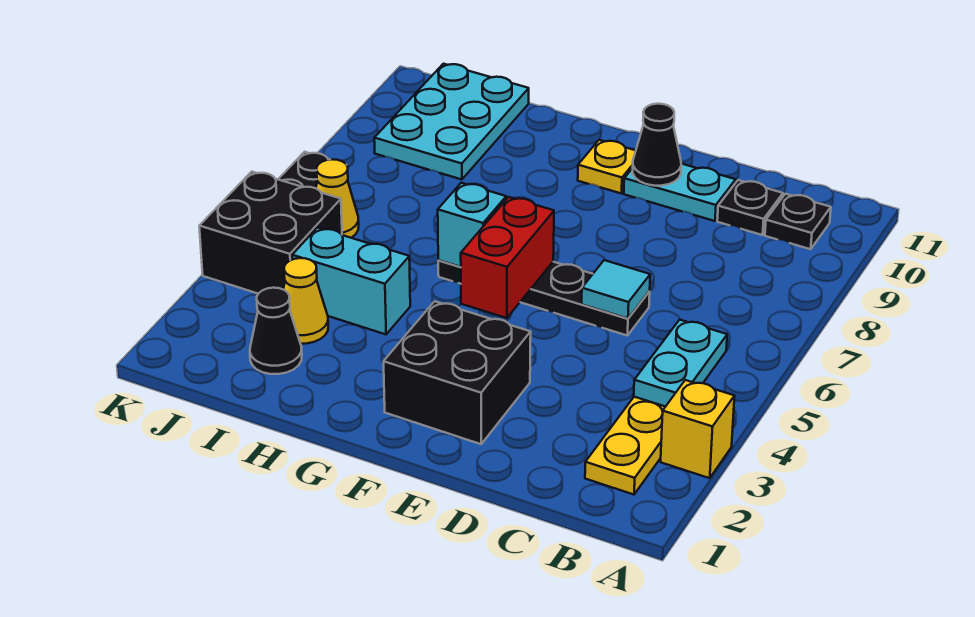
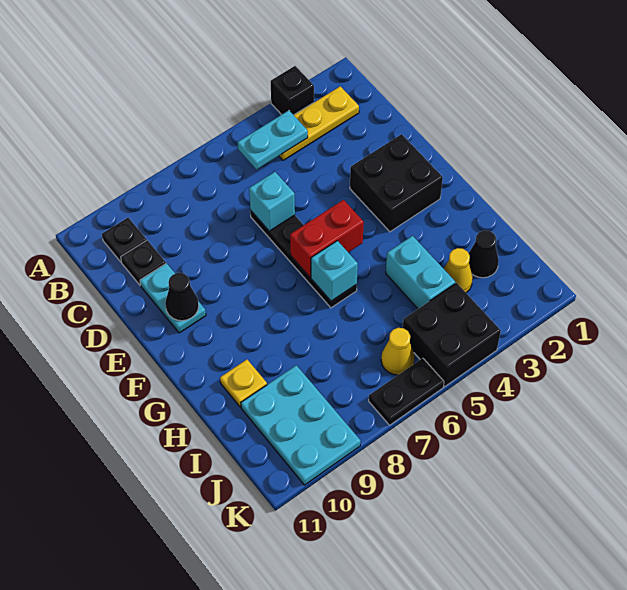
yellow brick A3 level 1 -> black brick A3 level 1
cyan tile D6 level 2 -> cyan brick D6 level 2
yellow plate F10 level 1 -> yellow plate H10 level 1
cyan plate I9:J11 level 1 -> cyan plate I9:K10 level 1

